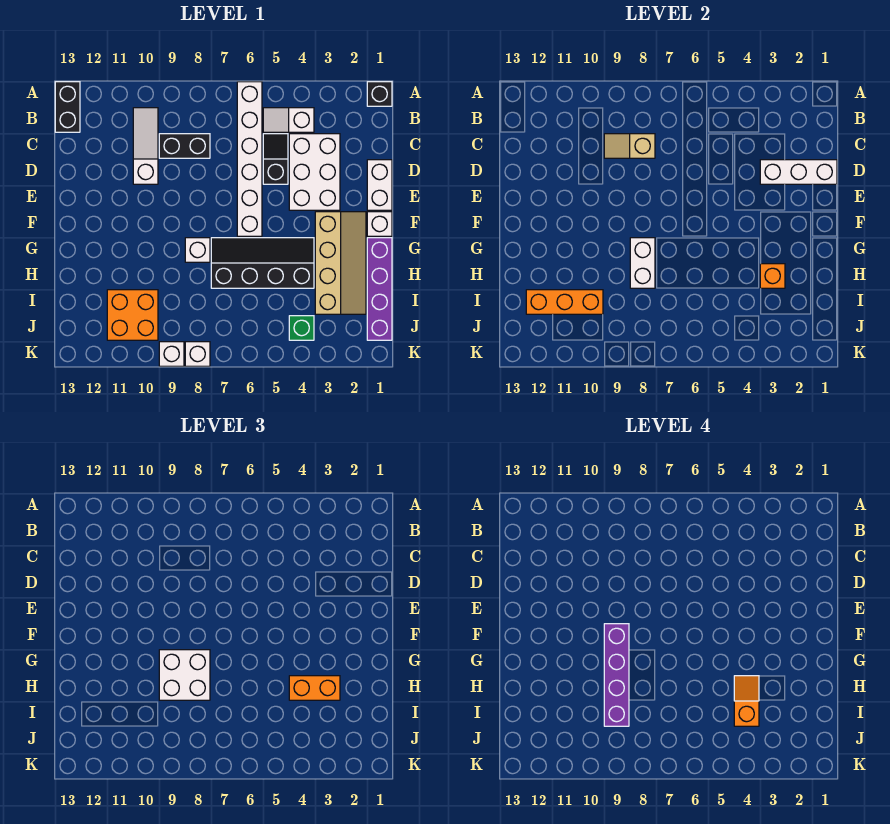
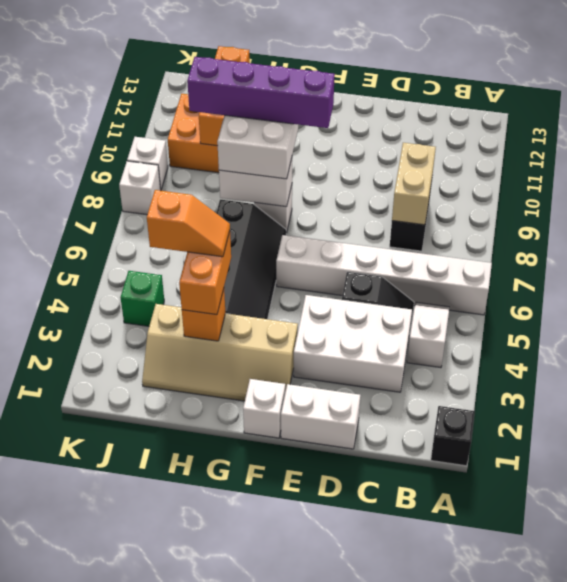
black brick A13:B13 level 1 -> none
white slope B10:D10 level 1 top D -> none
tan slope C8:C9 level 2 top 8 -> tan brick C8:C9 level 2
white brick D1:D3 level 2 -> none
purple brick G1:J1 level 1 -> none

